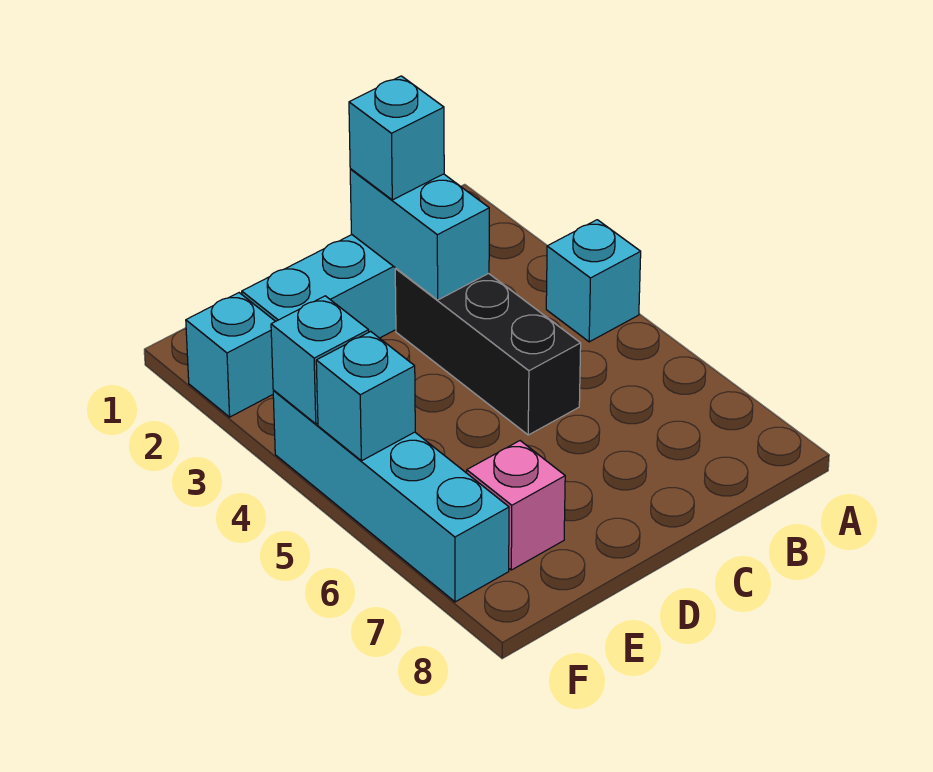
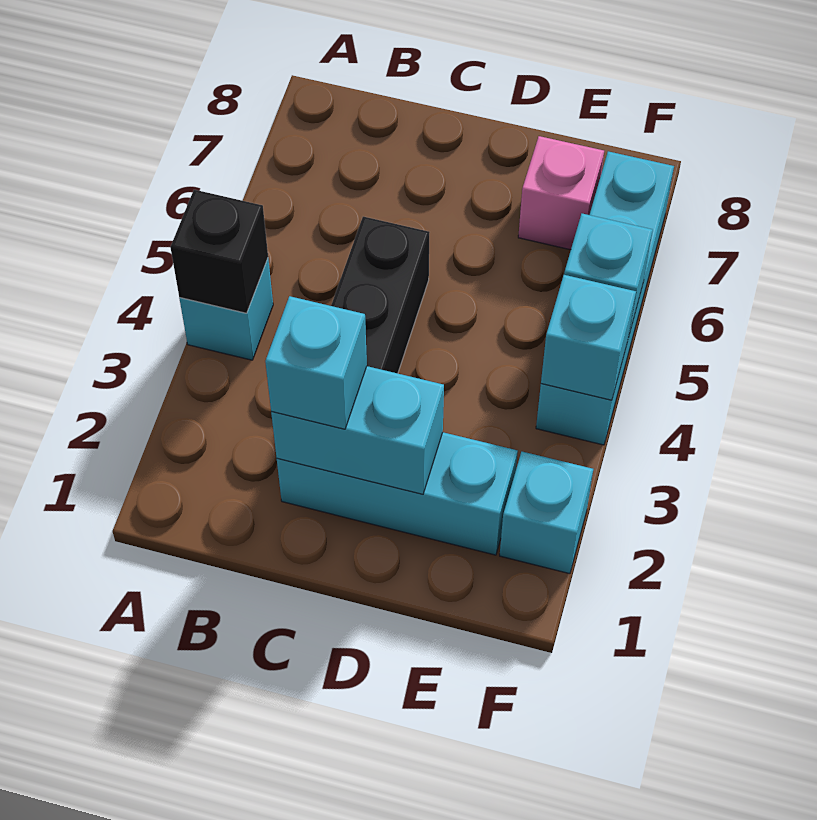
none -> black brick A4 level 2
cyan brick C2:C3 level 2 -> cyan brick C2:D2 level 2

